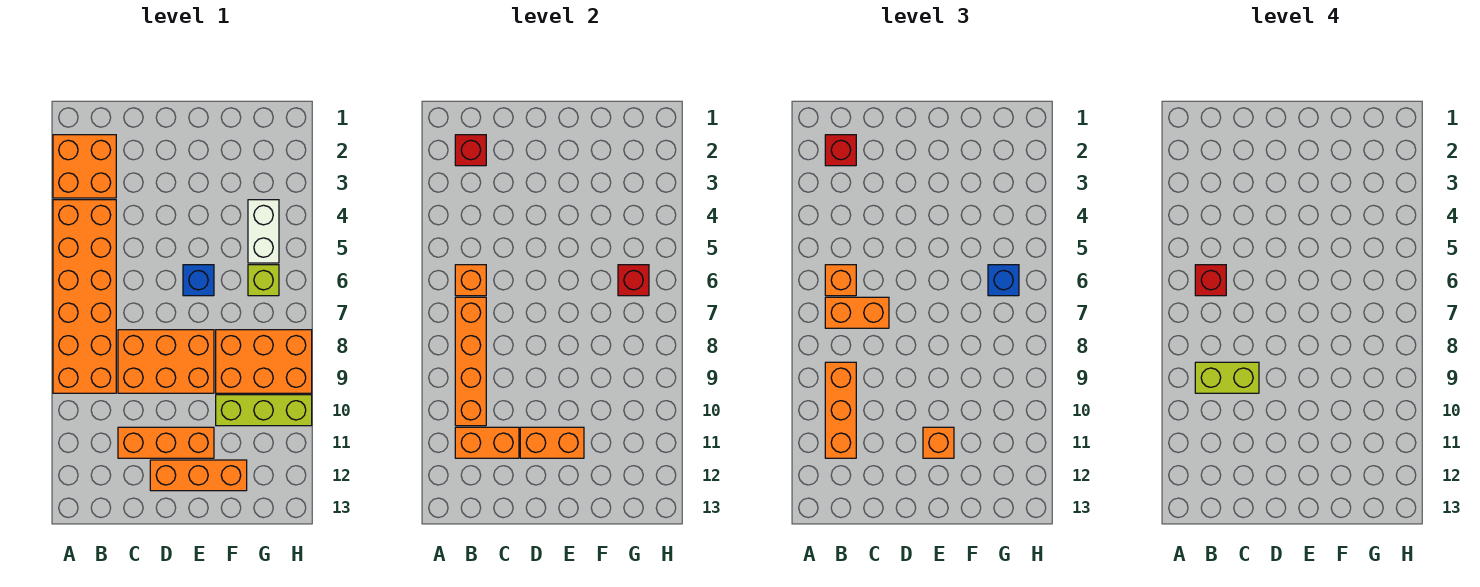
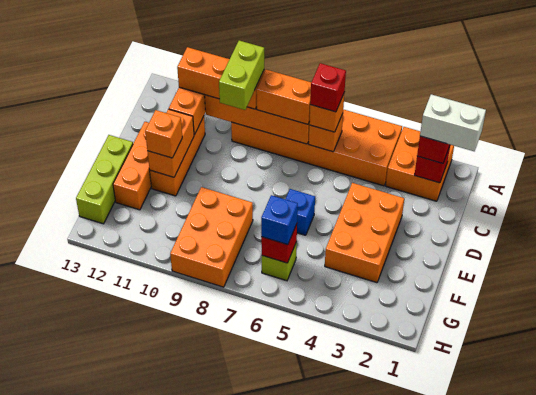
orange brick B7:C7 level 3 -> orange brick B7:B8 level 3
orange brick C8:E9 level 1 -> orange brick D3:F4 level 1
lime brick F10:H10 level 1 -> lime brick E13:G13 level 1
white brick G4:G5 level 1 -> white brick B1:B2 level 4

